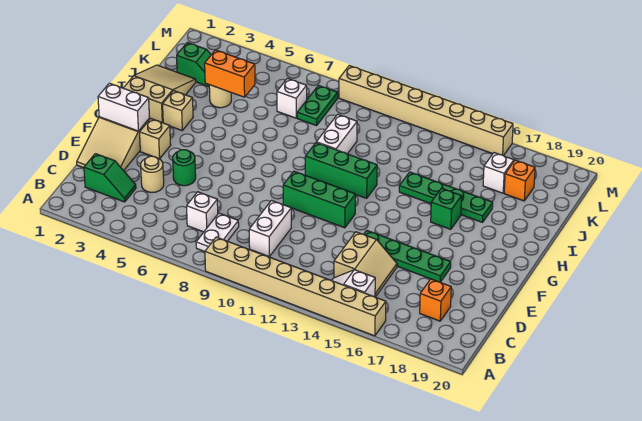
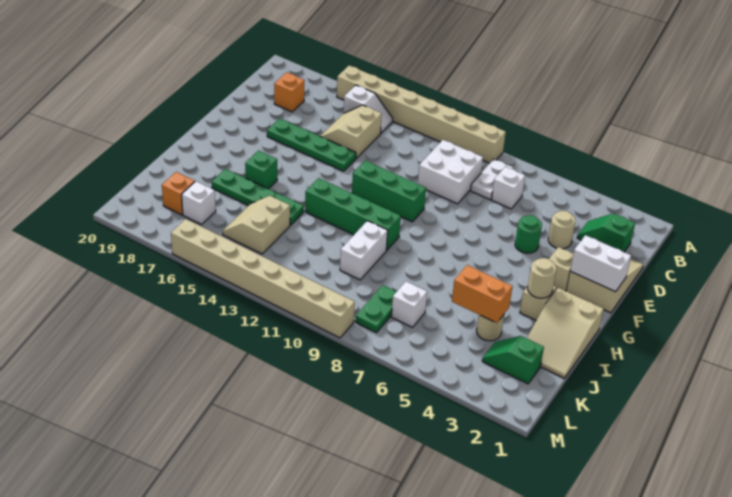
white brick C10:D10 level 1 -> white brick C9:D10 level 1
none -> tan round brick H3 level 2
green brick H10:H12 level 1 -> green brick H10:H13 level 1
none -> tan slope J14:K15 level 1 top 14

